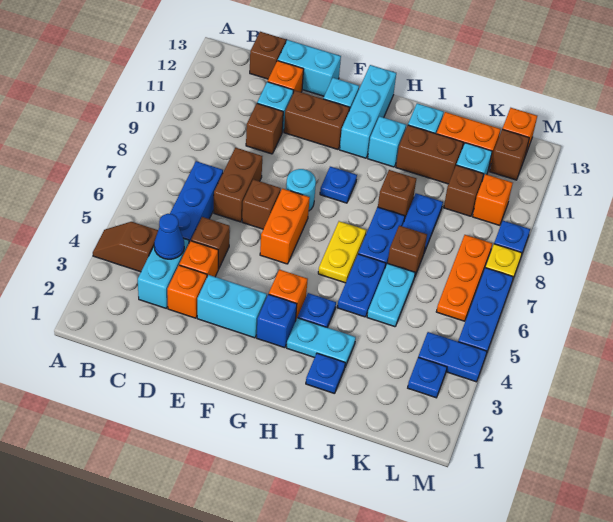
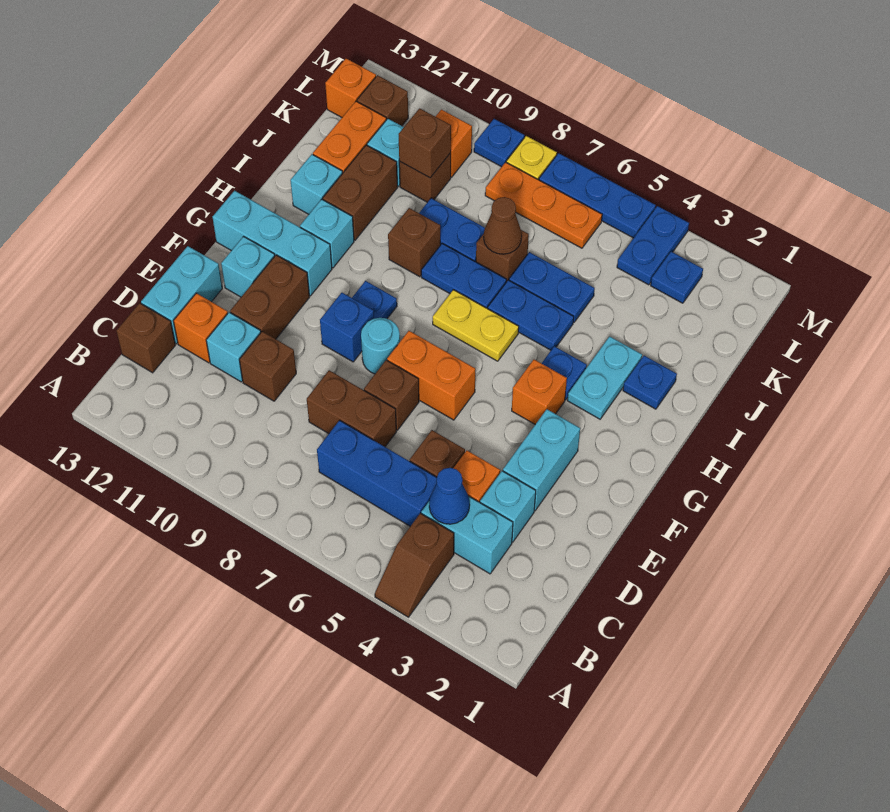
orange brick D3 level 1 -> cyan brick D3 level 1
blue brick G3 level 1 -> blue brick F9 level 1
cyan plate J5:J6 level 1 -> blue plate J5:J6 level 1
none -> brown cone J7 level 2
none -> brown brick K10 level 2

